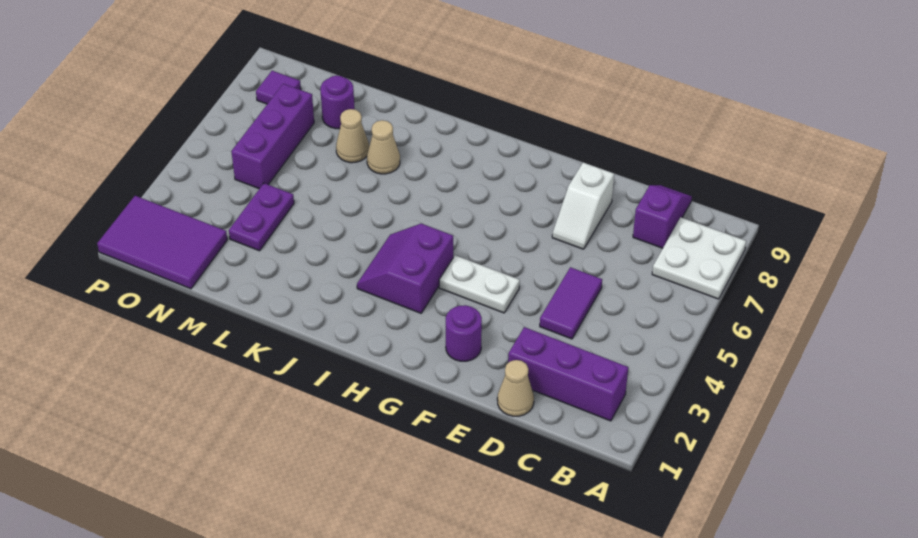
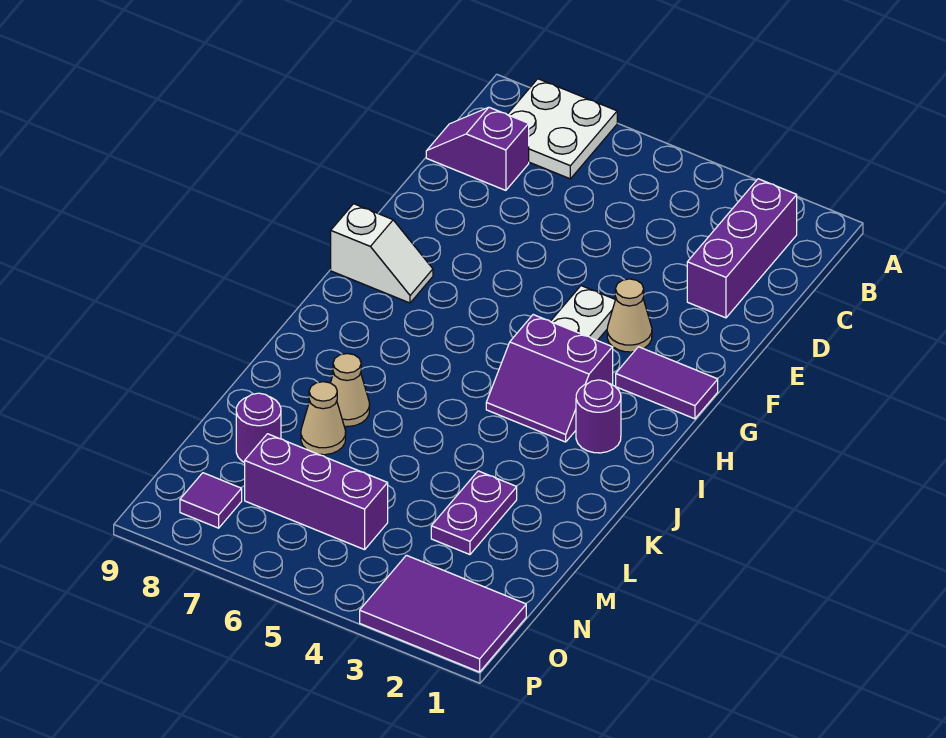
tan cone D1 level 1 -> tan cone F3 level 1
purple tile D4:D5 level 1 -> purple tile G1:G2 level 1
white slope E7:E8 level 1 top 8 -> white slope G8:G9 level 1 top 9
purple round brick F2 level 1 -> purple round brick I2 level 1
purple plate M3:M4 level 1 -> purple plate L3:M3 level 1
purple tile N1:P2 level 1 -> purple tile O1:P3 level 1

